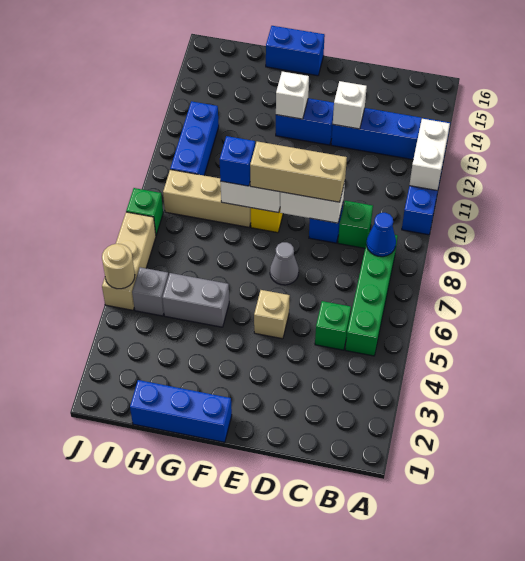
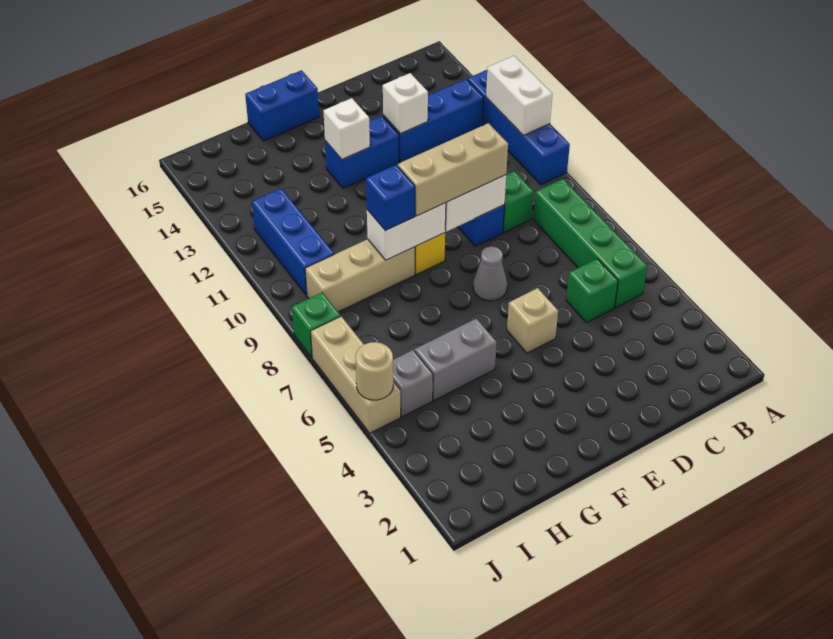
blue cone B8 level 2 -> none
blue brick F1:H1 level 1 -> none

